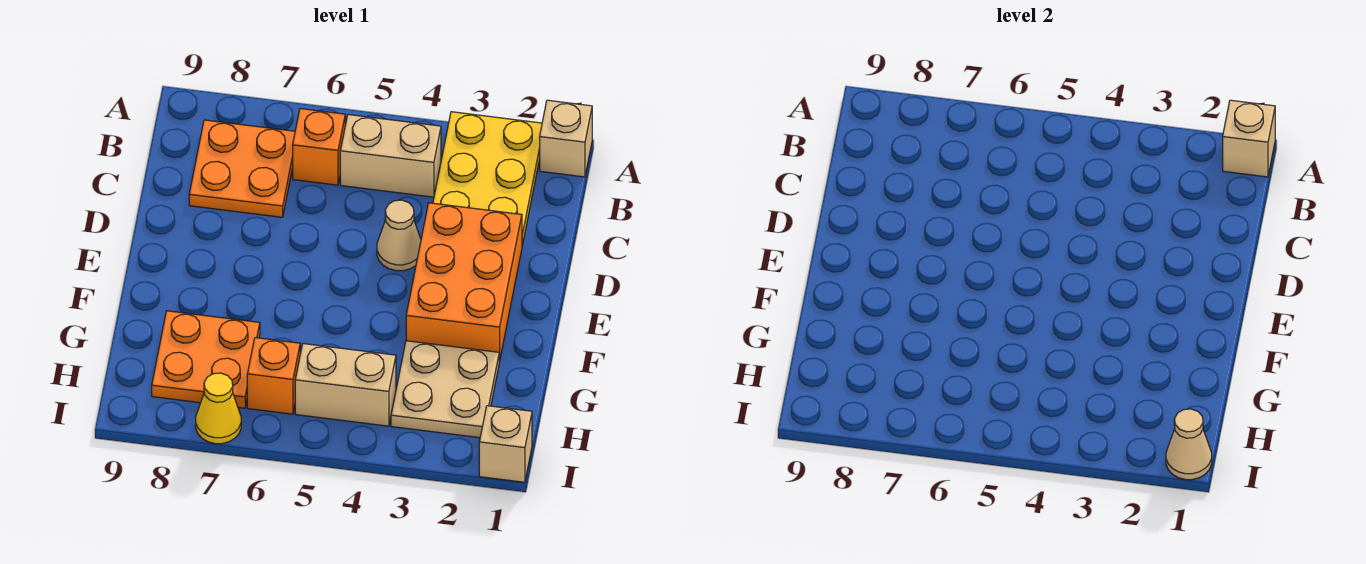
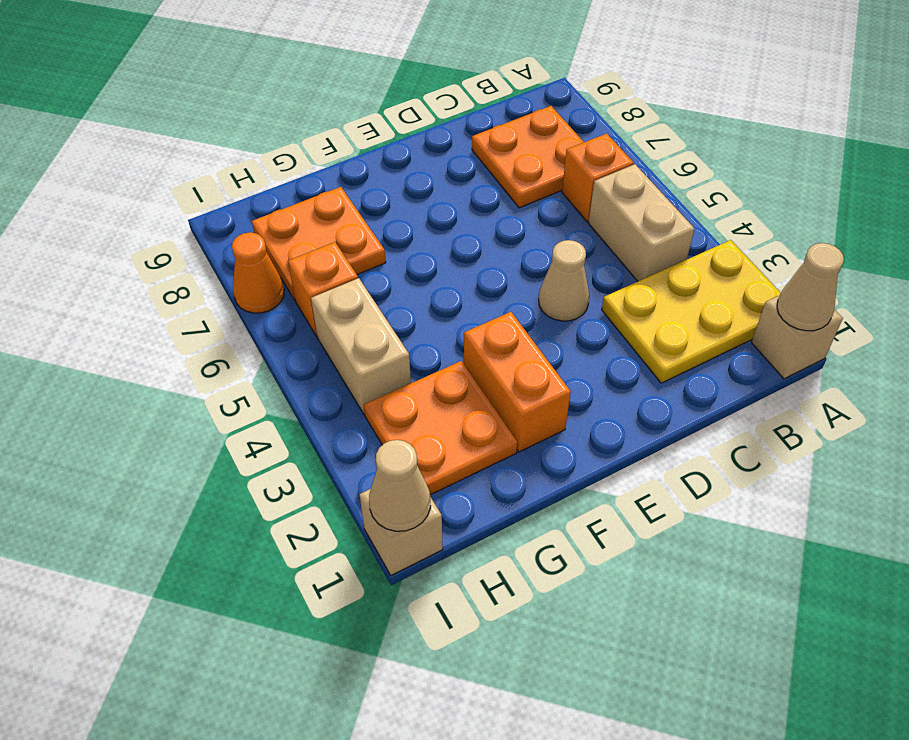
tan brick A1 level 2 -> tan cone A1 level 2
orange brick D2:F3 level 1 -> orange brick F2:F3 level 1
tan plate G2:H3 level 1 -> orange plate G2:H3 level 1
yellow cone I7 level 1 -> orange cone I7 level 1

